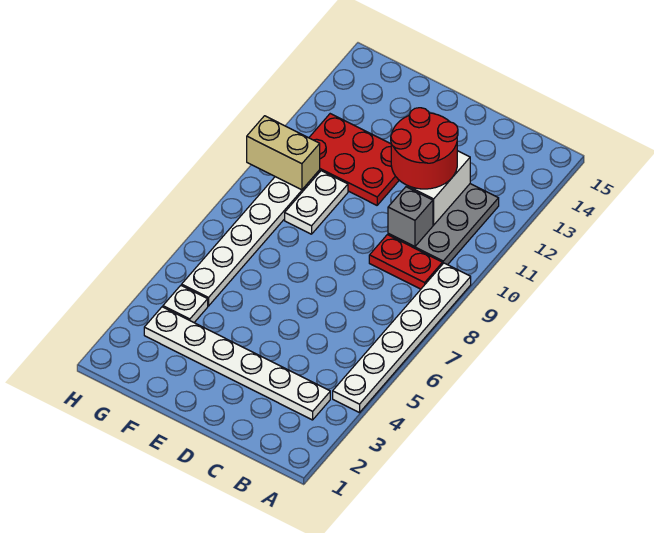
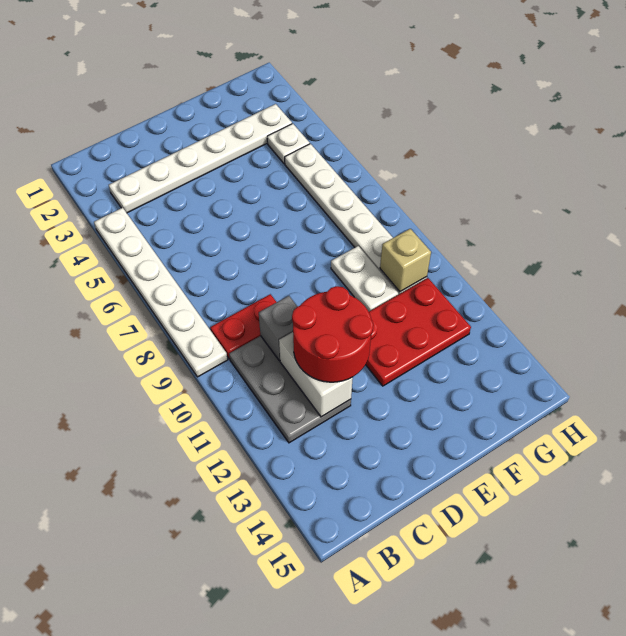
tan brick G10:H10 level 2 -> tan brick G10 level 2

